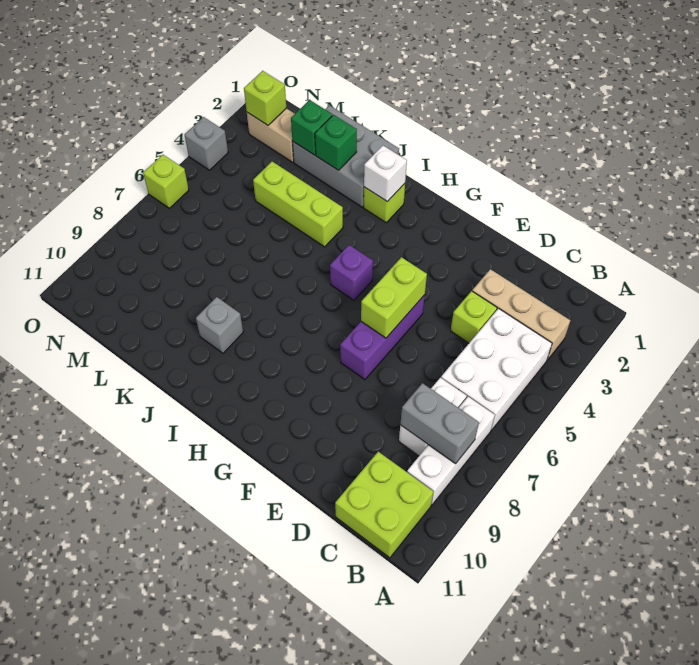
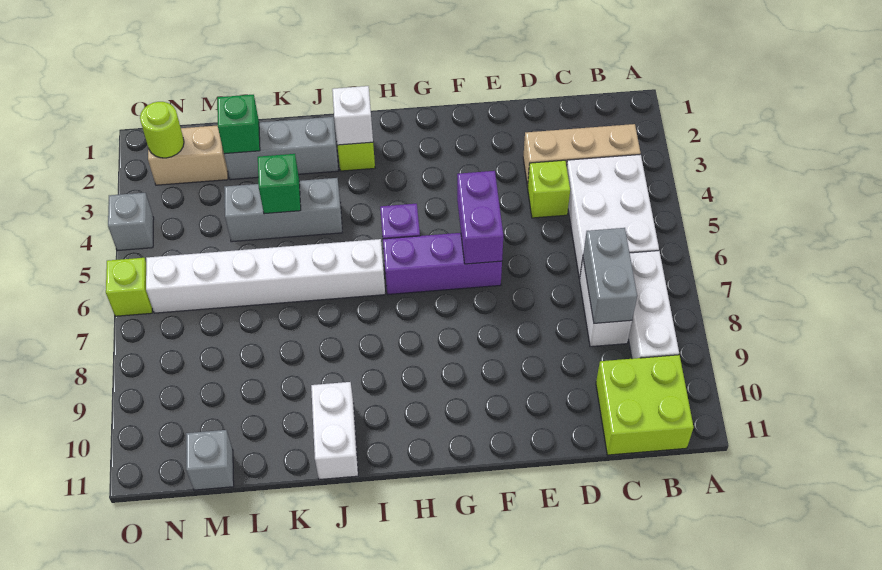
grey brick B8:C8 level 2 -> grey brick C7:C8 level 2
purple brick F5:F7 level 1 -> purple brick F6:H6 level 1
lime brick F5:F6 level 2 -> purple brick F5:F6 level 2
none -> white brick I6:N6 level 1
grey brick J1:L2 level 1 -> grey brick J2:L2 level 1
lime brick J4:L4 level 1 -> grey brick J4:L4 level 1
grey brick J9 level 1 -> grey brick M11 level 1
none -> white brick J10:J11 level 1
green brick K2 level 2 -> green brick K4 level 2
lime brick N2 level 2 -> lime round brick N2 level 2

